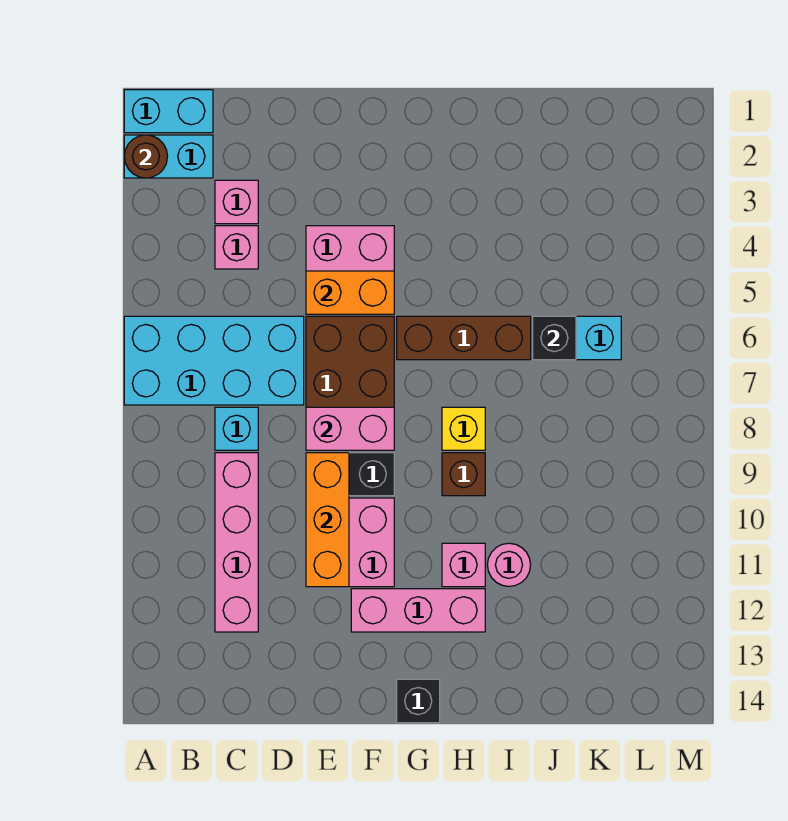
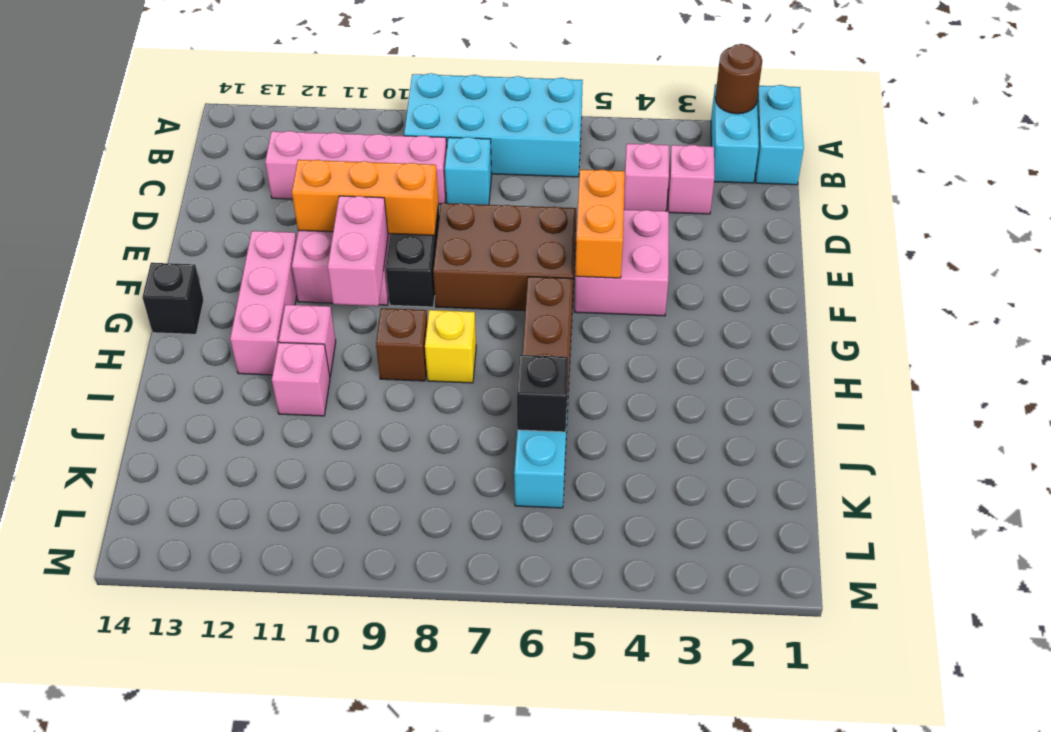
cyan brick A6:D7 level 1 -> cyan brick A6:B9 level 1
pink brick E8:F8 level 2 -> pink brick F10:G10 level 2
pink round brick I11 level 1 -> pink brick I11 level 1

